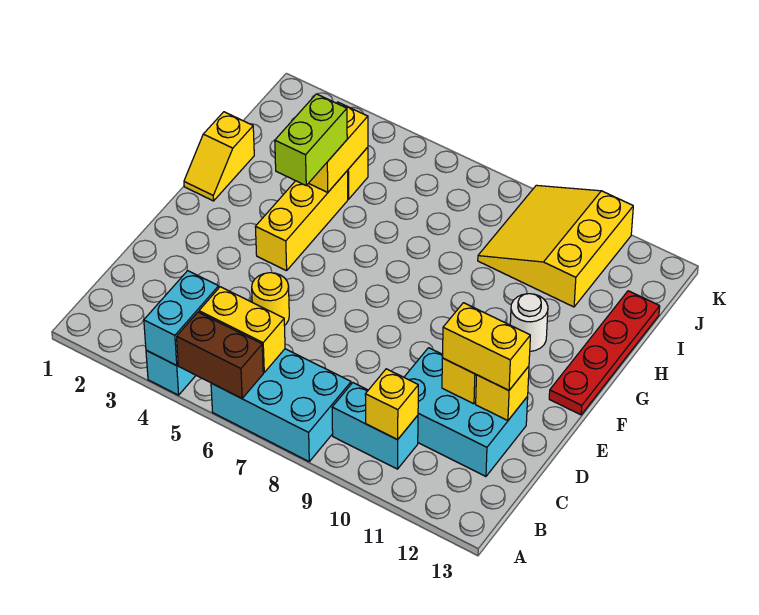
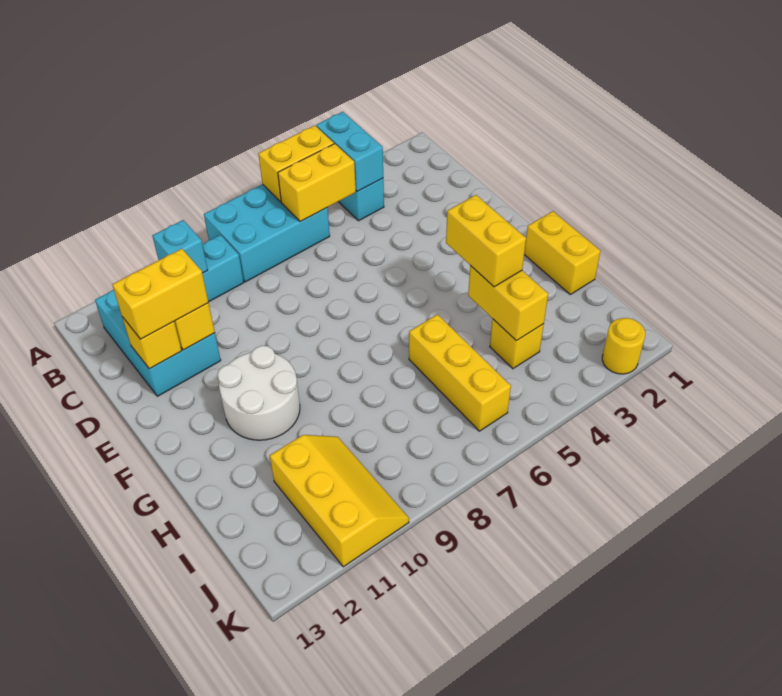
brown brick A5:A6 level 2 -> yellow brick A5:A6 level 2
yellow brick B10 level 2 -> cyan brick B10 level 2
cyan brick C10:D12 level 1 -> cyan brick B11:D12 level 1
yellow round brick D5 level 1 -> yellow round brick K2 level 1
yellow brick F4:H4 level 1 -> yellow brick H6:J6 level 1
red plate F13:I13 level 1 -> none
yellow slope G1:H1 level 1 top H -> yellow brick G1:H1 level 1
lime brick G4:H4 level 3 -> yellow brick G4:H4 level 3
white round brick G11 level 1 -> white round brick F10:G11 level 1
yellow slope I9:K11 level 1 top 11 -> yellow slope I10:K11 level 1 top 11

